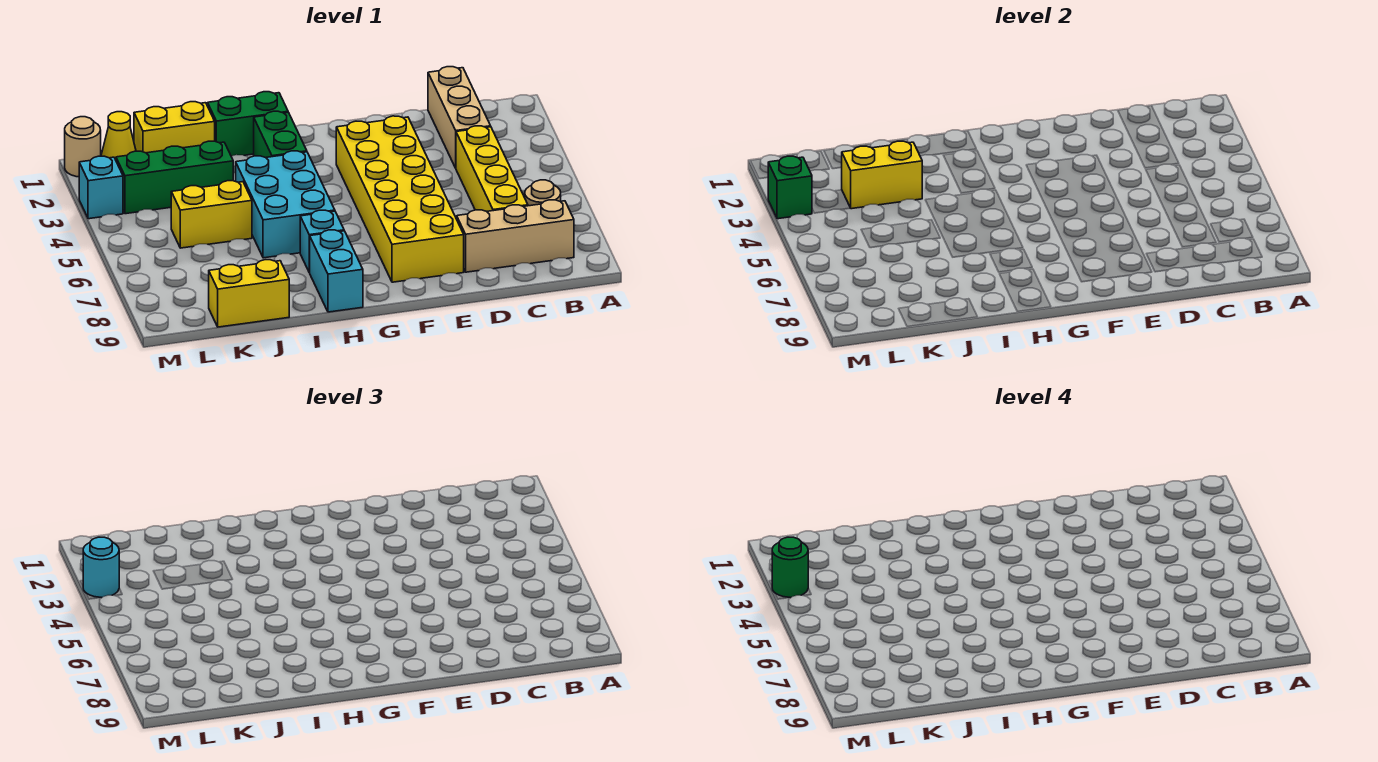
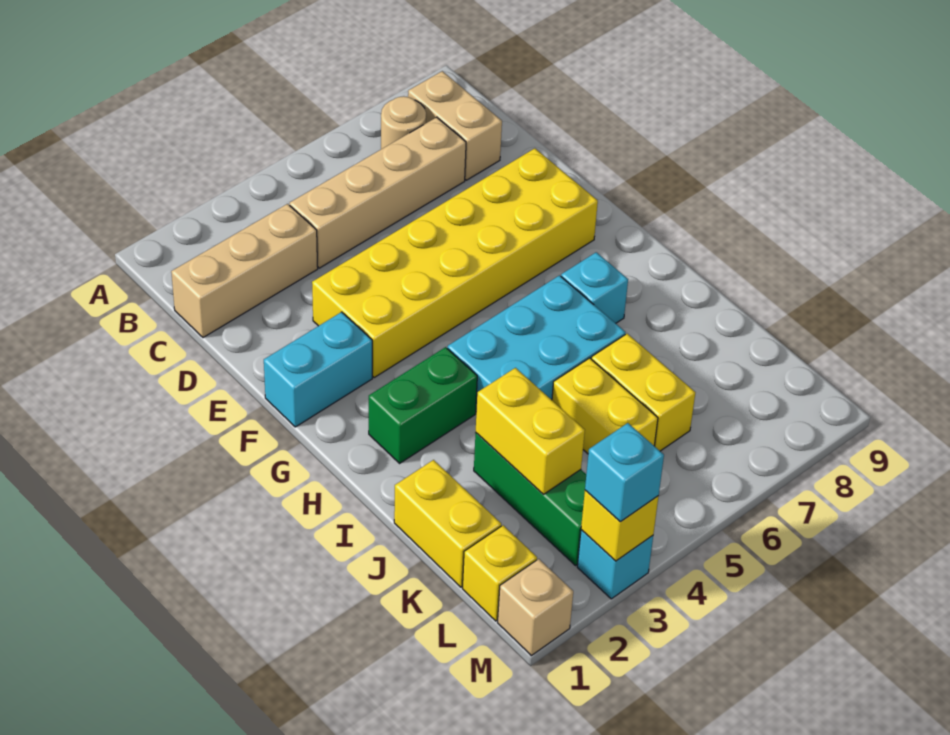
tan brick B8:D8 level 1 -> tan brick B8:C8 level 1
yellow brick C4:C7 level 1 -> tan brick C4:C7 level 1
green brick H1:I1 level 1 -> none
cyan brick H8:H9 level 1 -> cyan brick F1:F2 level 1
yellow brick J9:K9 level 1 -> yellow brick J6:K6 level 1
yellow cone L1 level 1 -> yellow brick L1 level 1
tan round brick M1 level 1 -> tan brick M1 level 1
green brick M3 level 2 -> yellow brick M3 level 2
cyan round brick M3 level 3 -> cyan brick M3 level 3
green round brick M3 level 4 -> none

